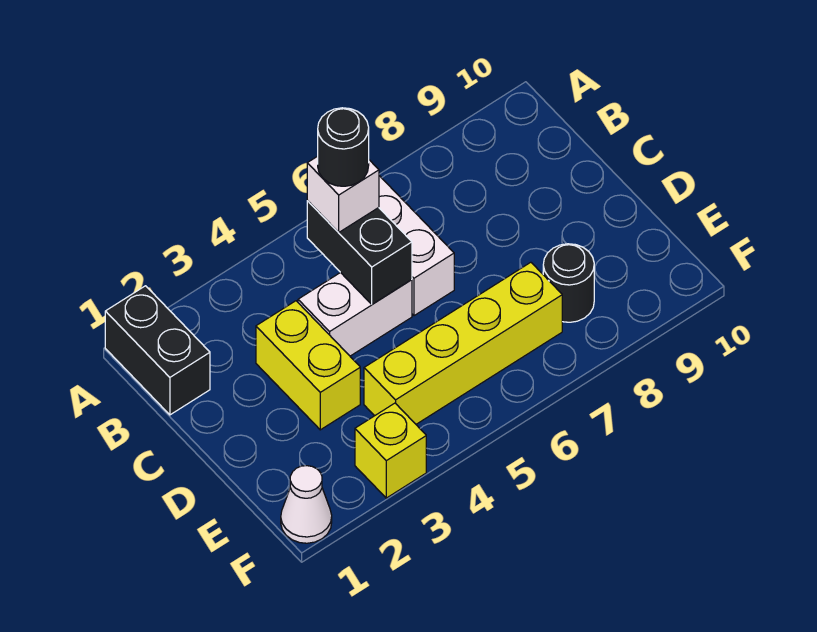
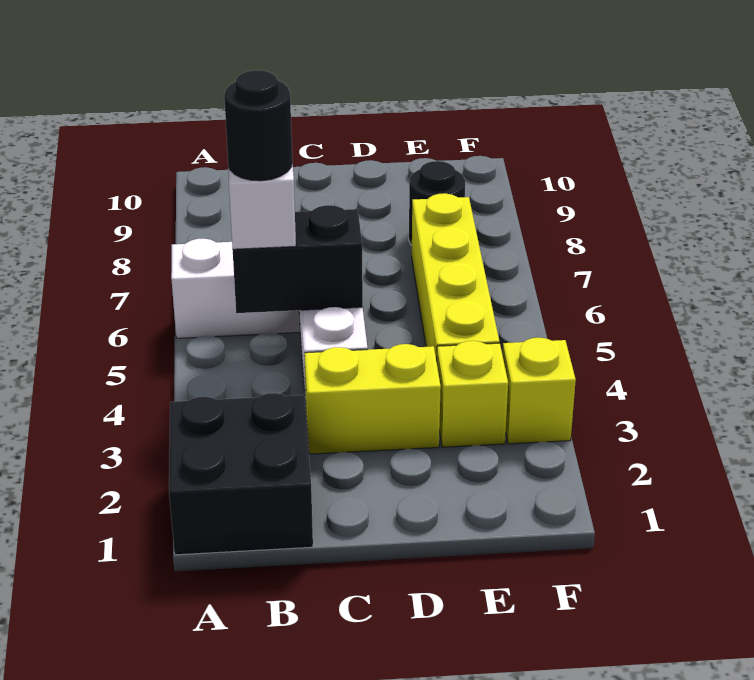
black brick A1:B1 level 1 -> black brick A1:B2 level 1
none -> yellow brick E3 level 1
white cone F1 level 1 -> none

